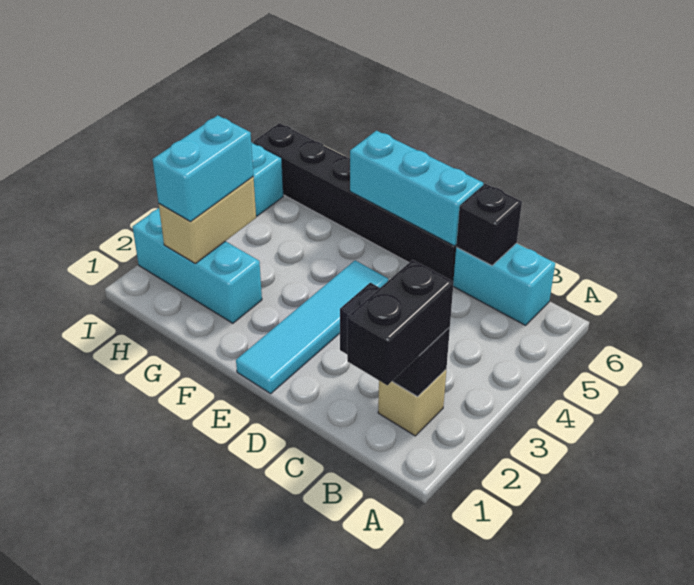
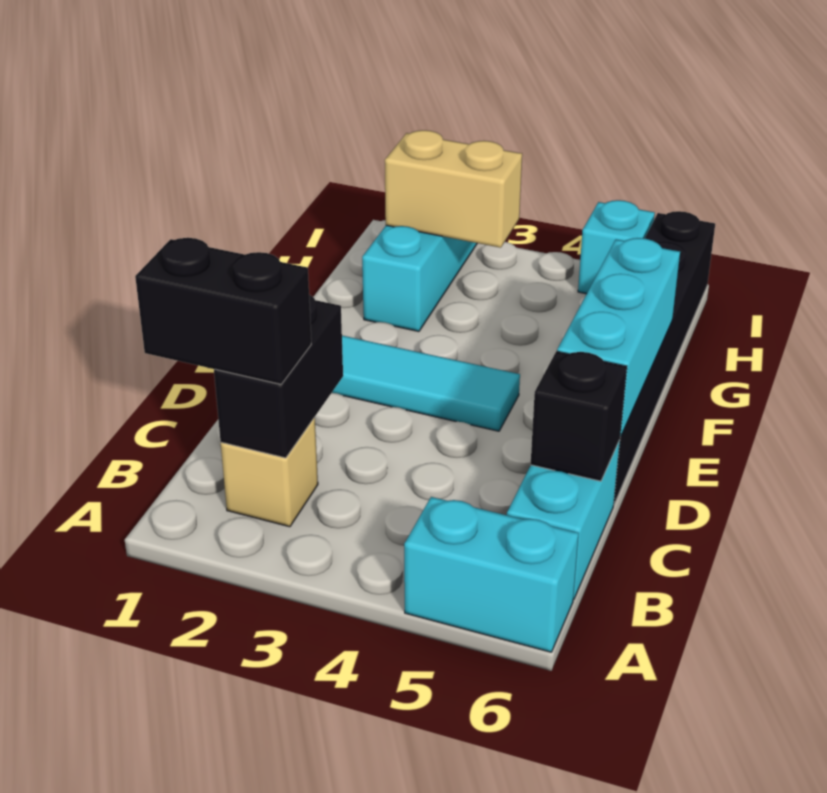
cyan brick H2:H3 level 3 -> cyan brick A5:A6 level 1

